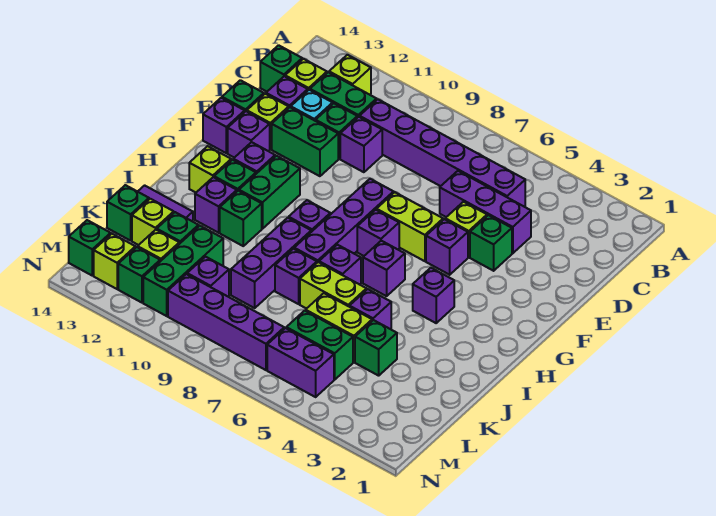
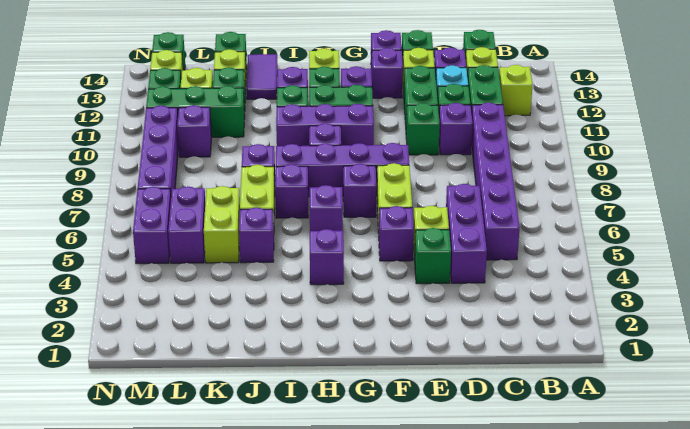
purple brick I9:K9 level 1 -> purple brick G10:I10 level 1
green brick K4 level 1 -> green brick E10 level 1
green brick L5:L6 level 1 -> purple brick L5:L6 level 1

